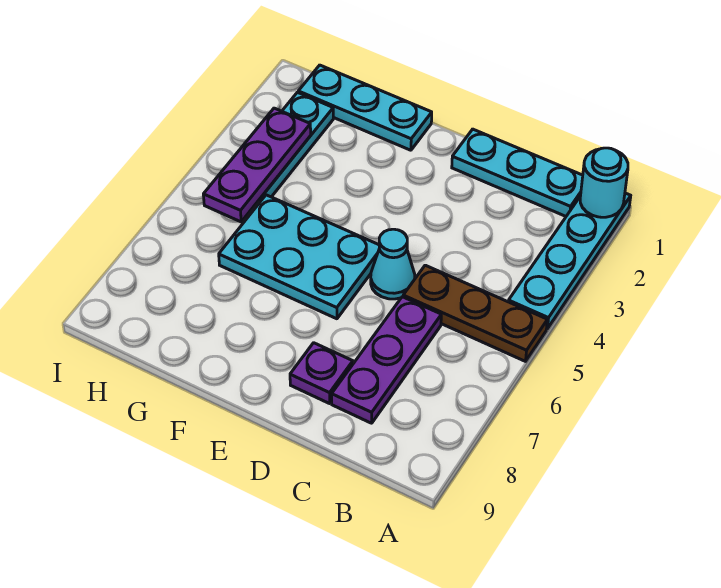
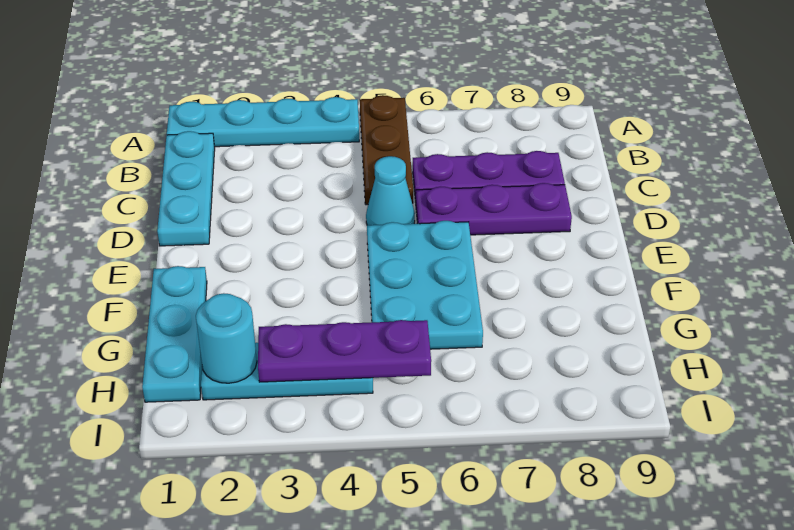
cyan round brick A1 level 2 -> cyan round brick H2 level 2
purple plate D8 level 1 -> purple plate D6:D8 level 1

